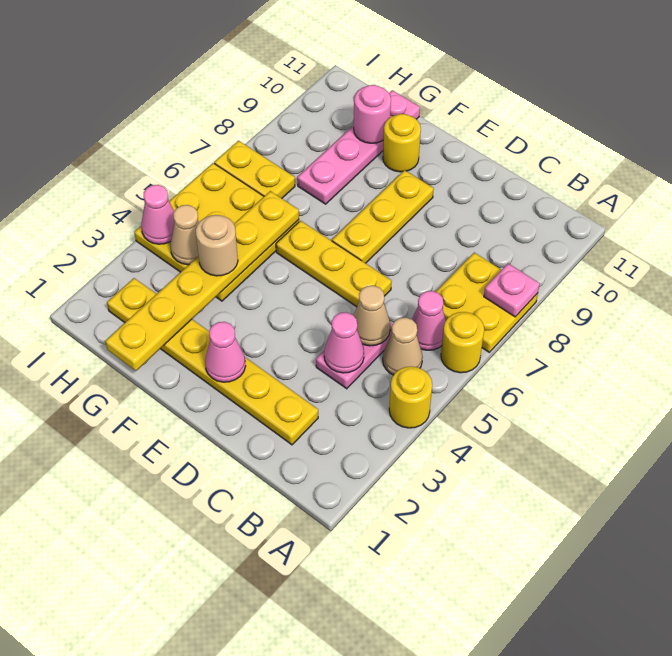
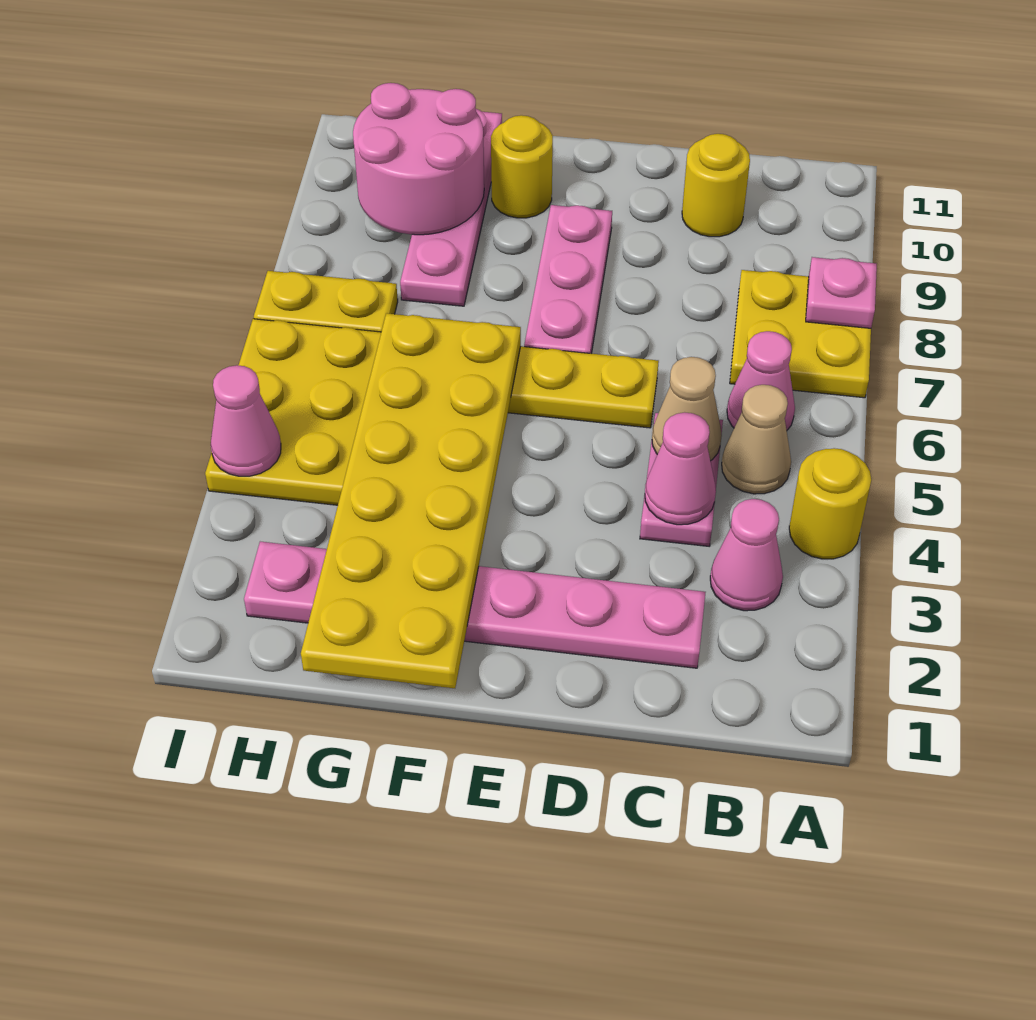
yellow round brick A6 level 1 -> yellow round brick C10 level 1
yellow plate C2:H2 level 1 -> pink plate C2:H2 level 1
pink cone E2 level 2 -> pink cone B3 level 1
yellow plate E7:E9 level 1 -> pink plate E7:E9 level 1
yellow plate G1:G6 level 2 -> yellow plate F1:G6 level 2
tan round brick G4 level 3 -> none
pink round brick G10 level 2 -> pink round brick G9:H10 level 2
tan cone H4 level 2 -> none

